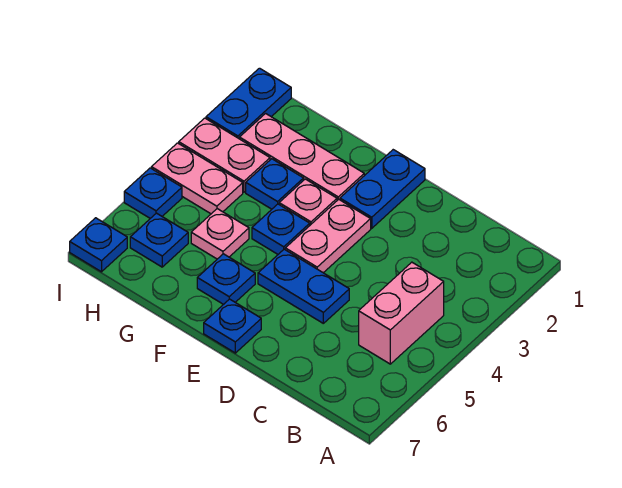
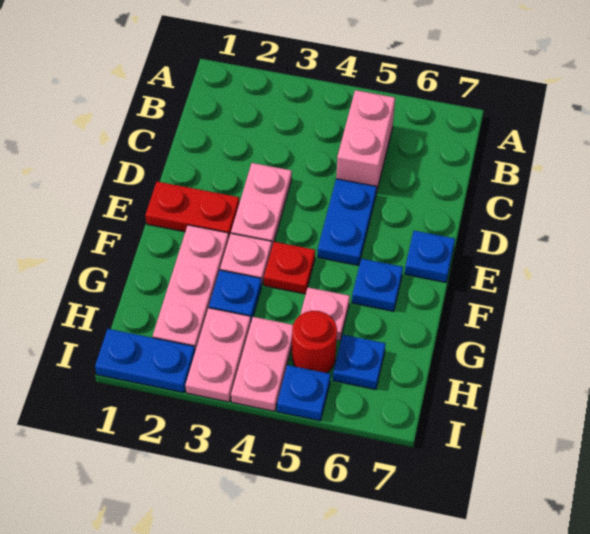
pink brick B4:B5 level 1 -> pink brick B5:C5 level 1
blue plate E1:E2 level 1 -> red plate E1:E2 level 1
pink plate E3:E4 level 1 -> pink plate D3:E3 level 1
blue plate F4 level 1 -> red plate F4 level 1
none -> red round brick H5 level 1
blue plate I7 level 1 -> none

